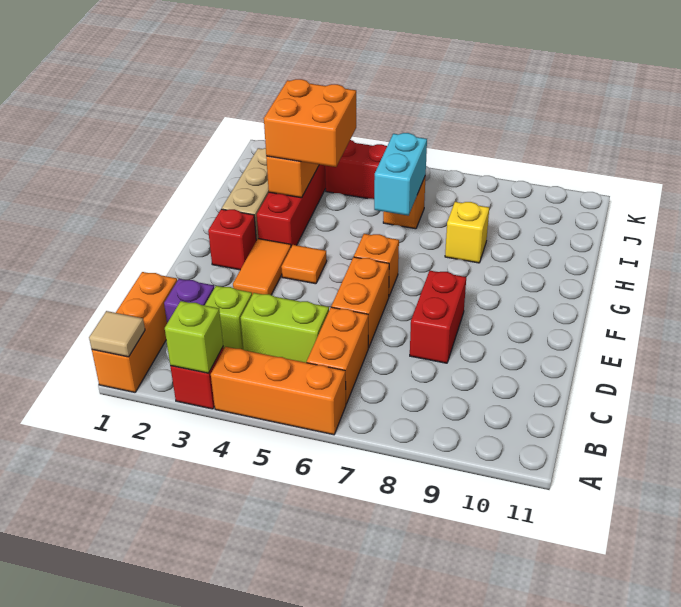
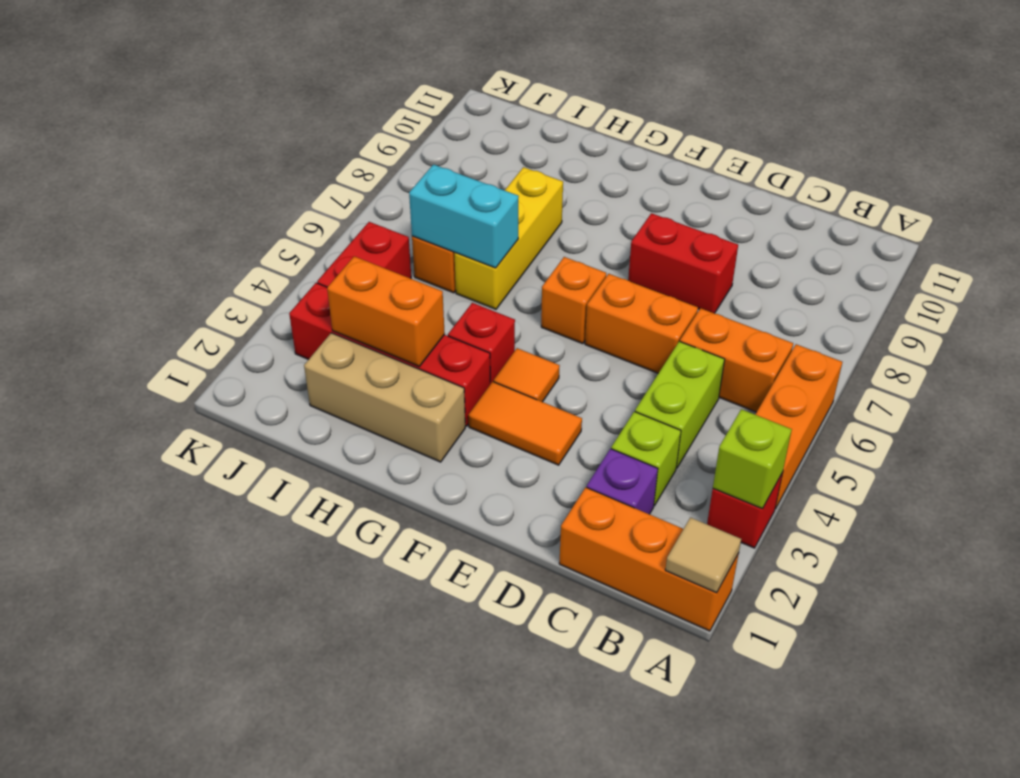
red brick F2 level 1 -> red brick G4 level 1
orange brick H3:I4 level 3 -> none
yellow brick H8 level 1 -> yellow brick H6:H8 level 1

